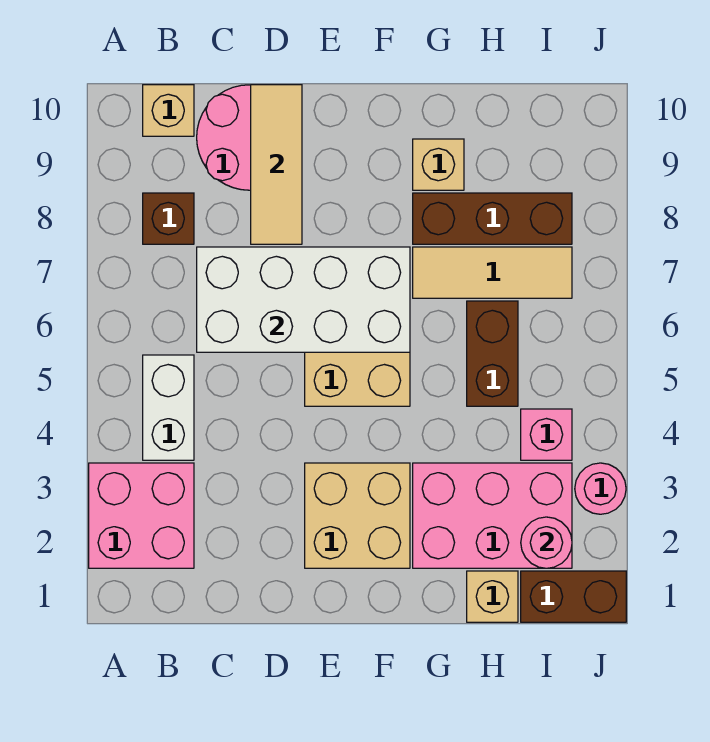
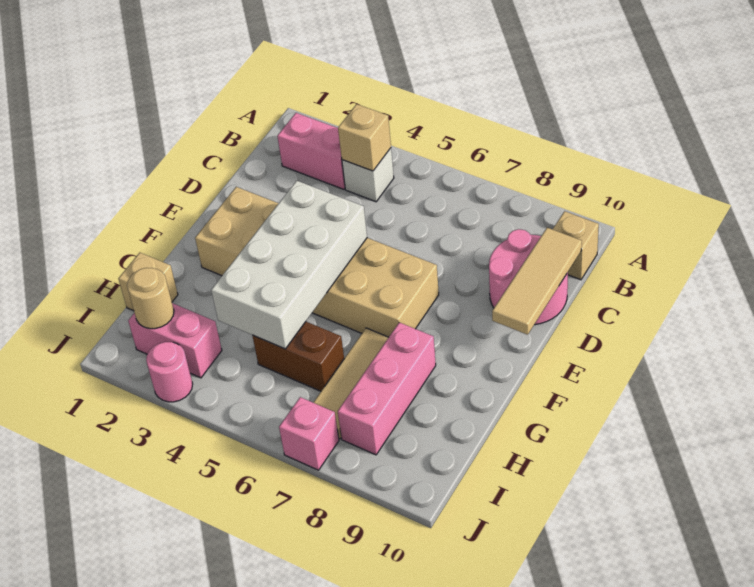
pink brick A2:B3 level 1 -> pink brick B2:B3 level 1
white brick B4:B5 level 1 -> white brick B4 level 1
brown brick B8 level 1 -> none
white brick C6:F7 level 2 -> white brick E4:H5 level 2
tan tile D8:D10 level 2 -> tan tile C10:E10 level 2
pink brick G2:I3 level 1 -> pink brick I2:I3 level 1
brown brick G8:I8 level 1 -> pink brick G8:I8 level 1
tan brick G9 level 1 -> tan brick B4 level 2
brown brick I1:J1 level 1 -> none
pink round brick I2 level 2 -> tan round brick I2 level 2
pink brick I4 level 1 -> pink brick J7 level 1

